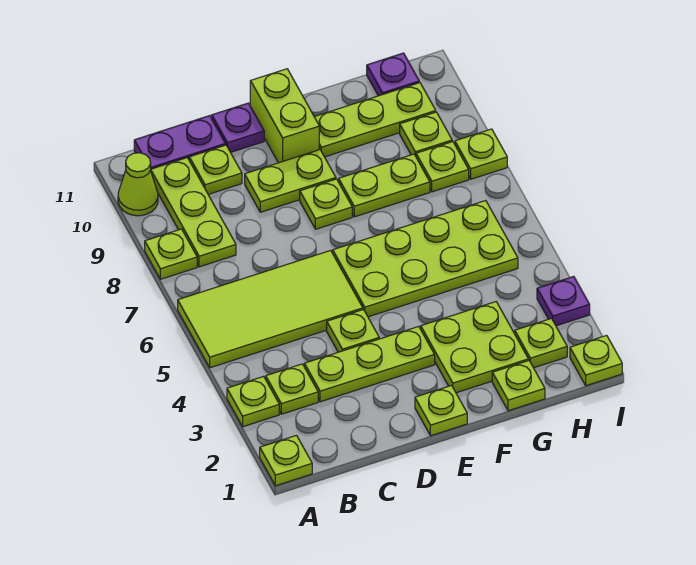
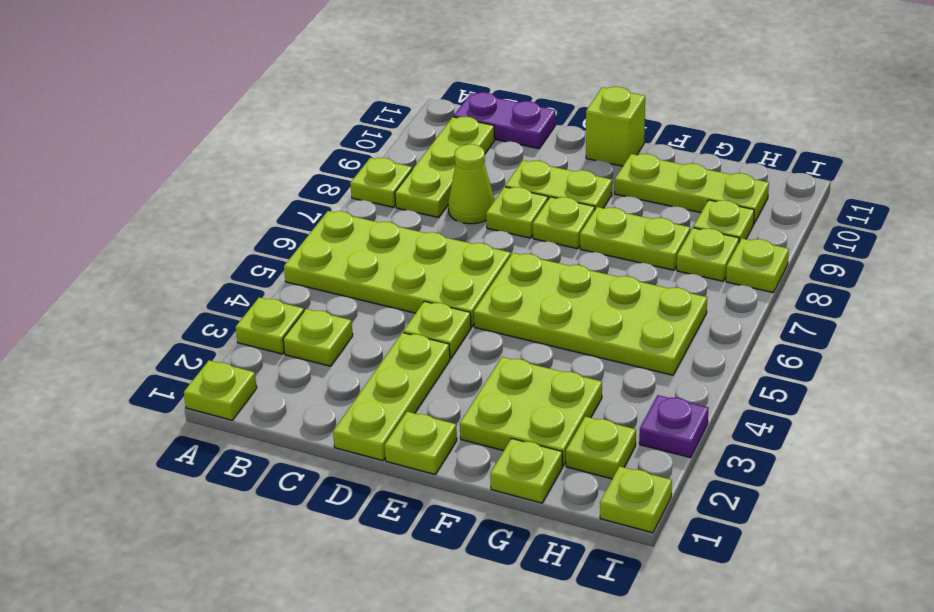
lime tile A5:D6 level 1 -> lime plate A5:D6 level 1
lime cone A10 level 1 -> lime cone C8 level 1
lime plate C3:E3 level 1 -> lime plate D1:D3 level 1
lime plate C10 level 1 -> lime plate D8 level 1
purple plate D11 level 1 -> none
lime brick E10:E11 level 1 -> lime brick E11 level 1
purple plate H11 level 1 -> none

